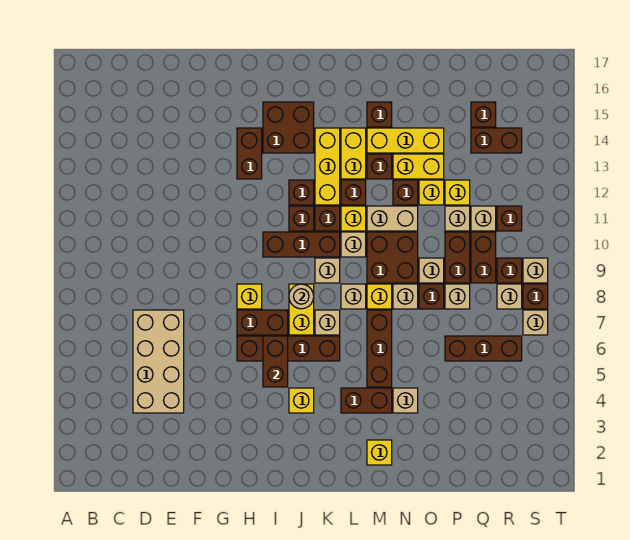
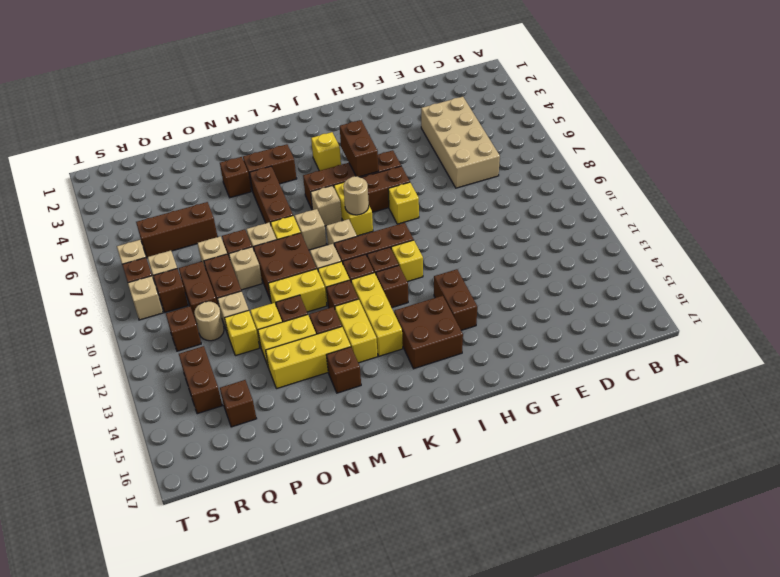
yellow brick M2 level 1 -> yellow brick I11 level 1
tan brick M11:N11 level 1 -> yellow brick M11:N11 level 1
tan brick N4 level 1 -> brown brick N4 level 1
tan brick Q11 level 1 -> tan round brick Q11 level 1
brown brick Q14:R14 level 1 -> brown brick R13:R14 level 1

